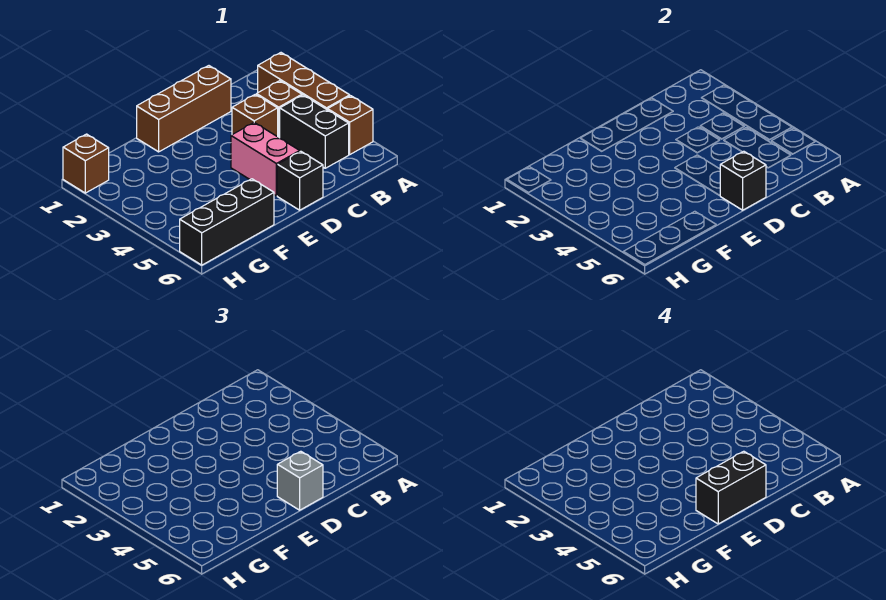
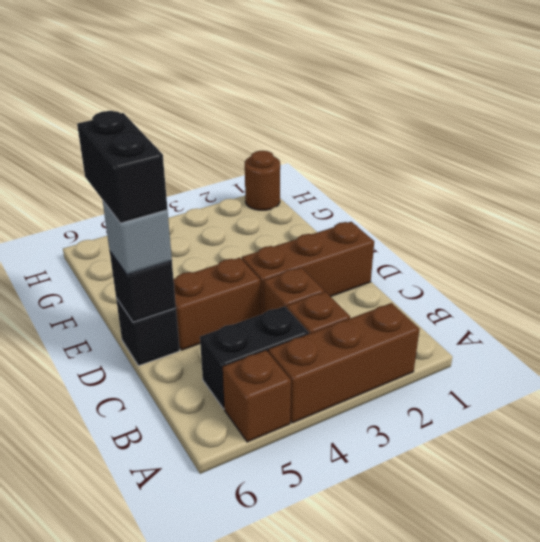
brown brick C1:E1 level 1 -> brown brick D1:D3 level 1
pink brick D4:D5 level 1 -> brown brick D4:D5 level 1
black brick F6:H6 level 1 -> none
brown brick H1 level 1 -> brown round brick H1 level 1

